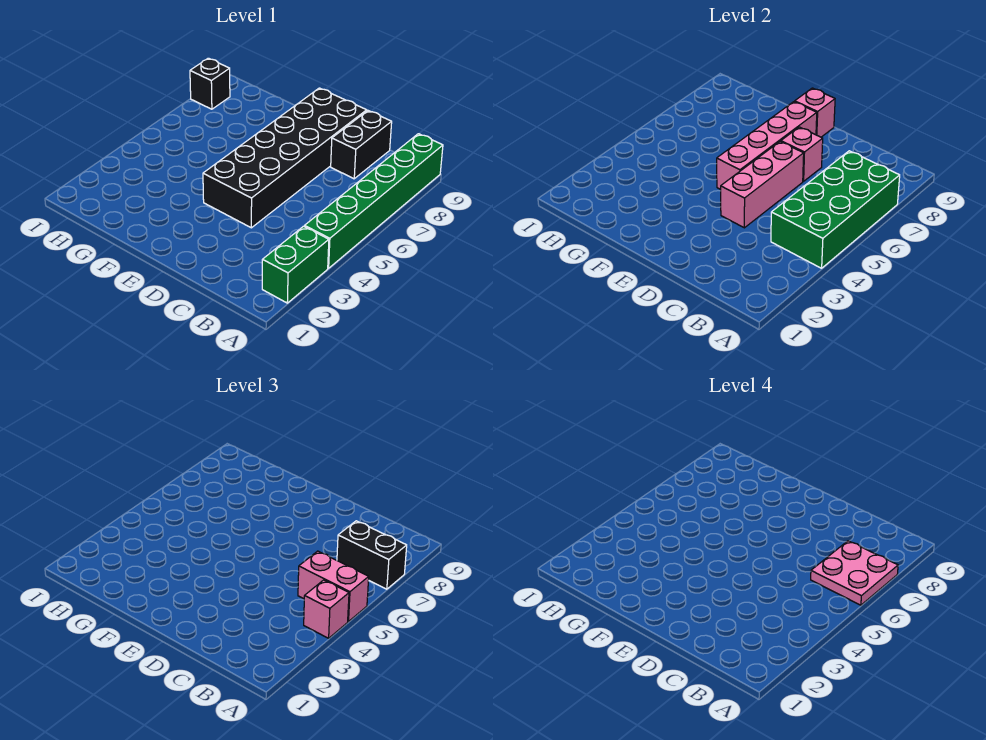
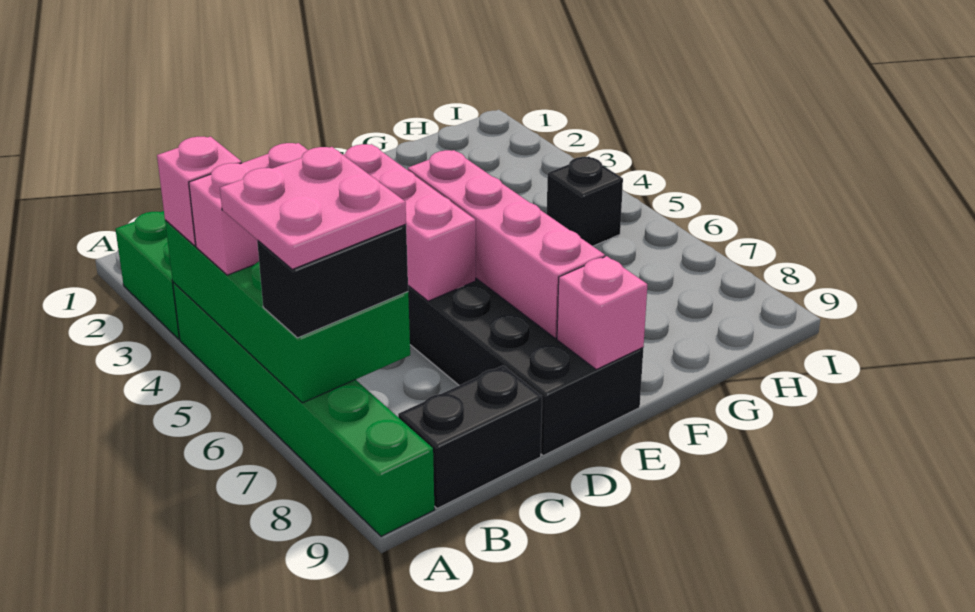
black brick C8:C9 level 1 -> black brick B9:C9 level 1
pink brick D7 level 2 -> none
black brick I8 level 1 -> black brick H5 level 1

